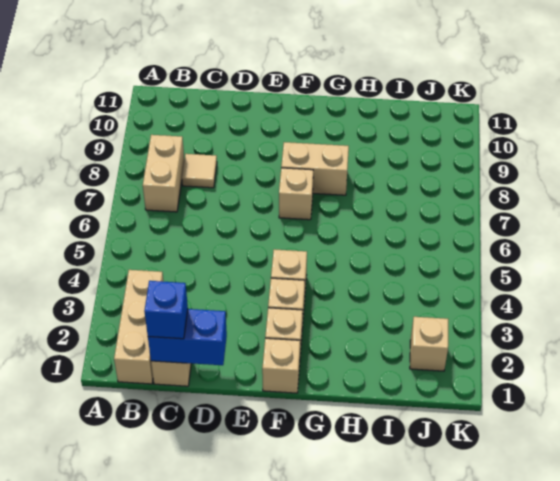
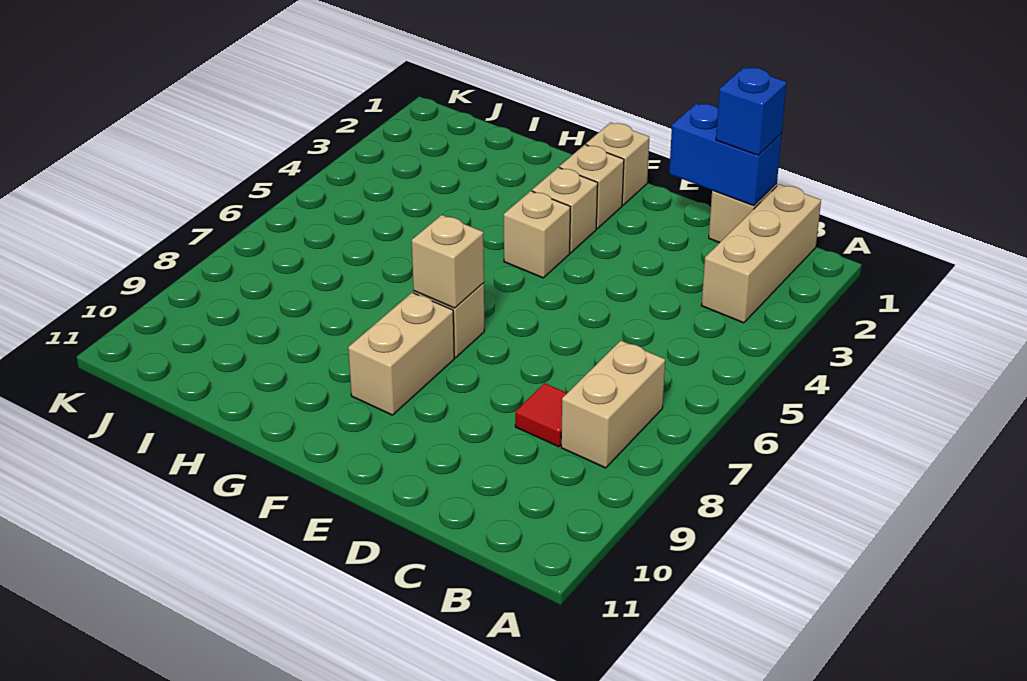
tan tile C8 level 1 -> red tile C8 level 1
tan brick F8:G8 level 1 -> tan brick F8:F9 level 1
tan brick J2 level 1 -> tan brick F7 level 2

